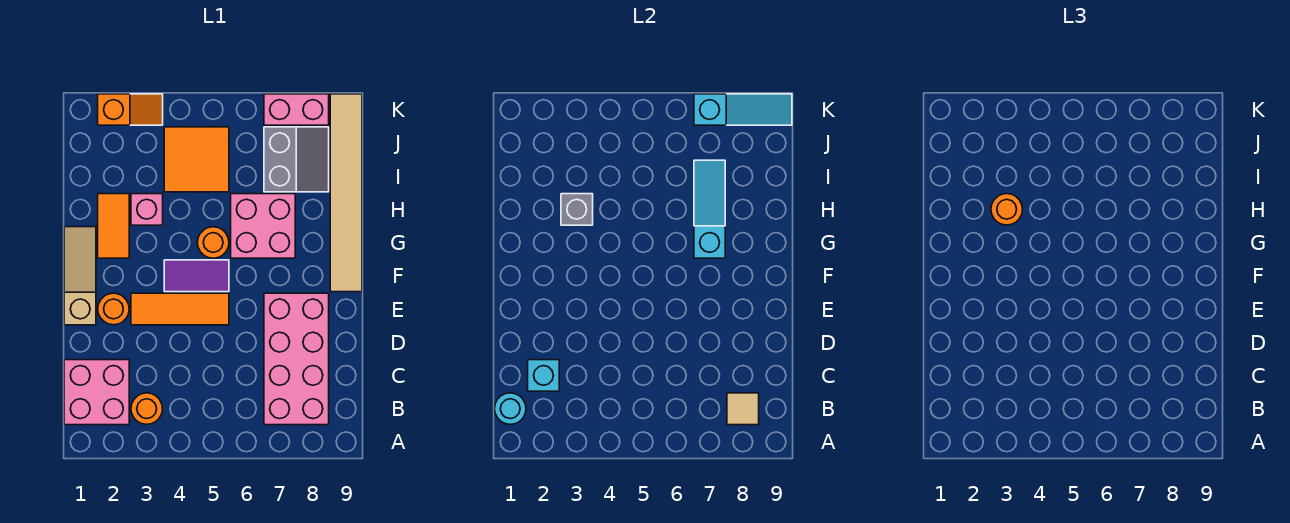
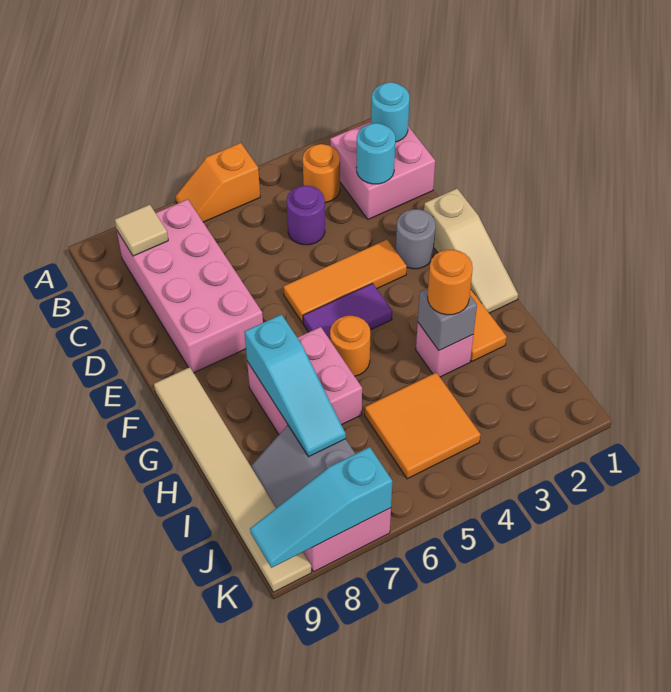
cyan brick C2 level 2 -> cyan round brick C2 level 2
none -> purple round brick C4 level 1
orange round brick E2 level 1 -> grey round brick E2 level 1
orange slope K2:K3 level 1 top 2 -> orange slope A5:A6 level 1 top 5

